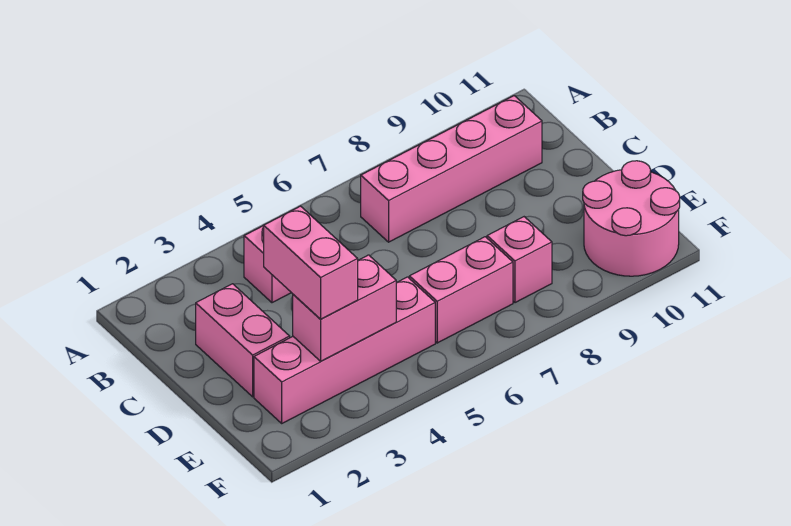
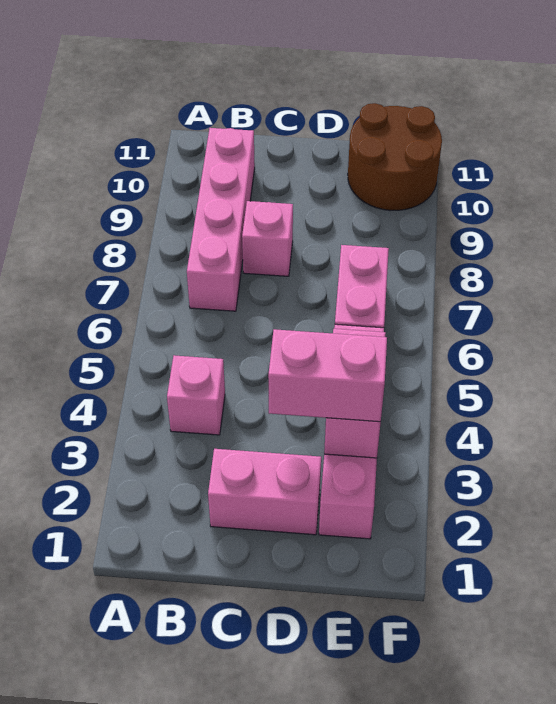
pink brick E8 level 1 -> pink brick C8 level 1
pink round brick E10:F11 level 1 -> brown round brick E10:F11 level 1

